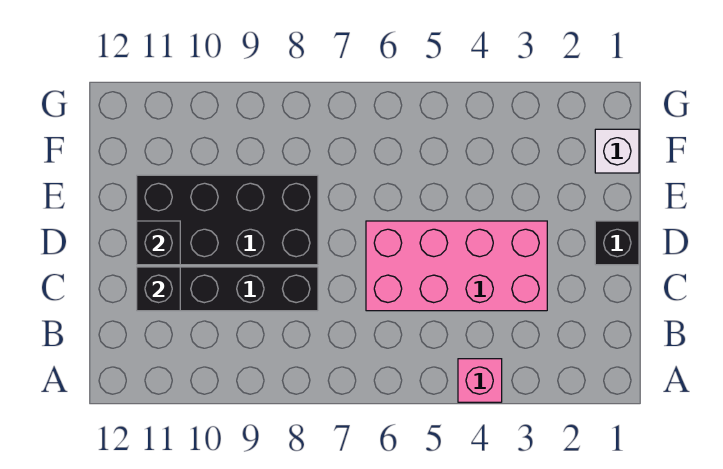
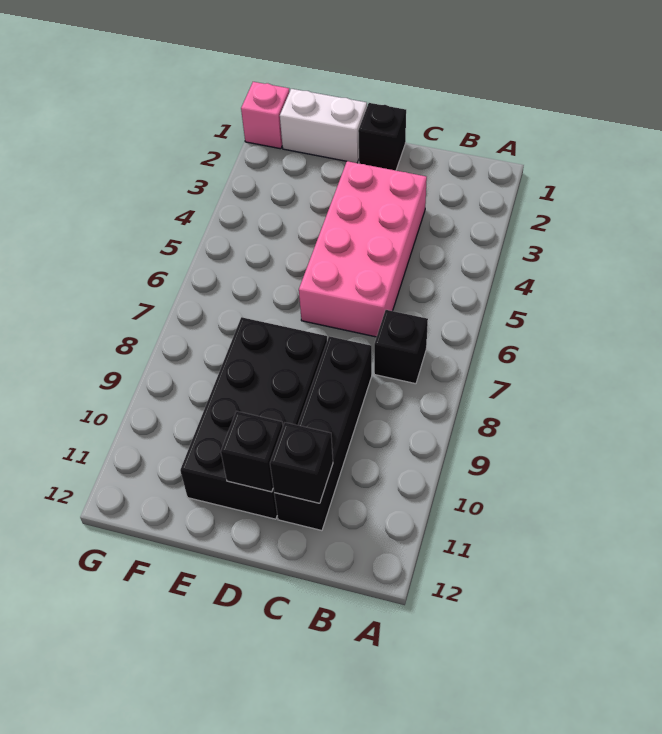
pink brick A4 level 1 -> pink brick G1 level 1
none -> black brick B7 level 1
white brick F1 level 1 -> white brick E1:F1 level 1

